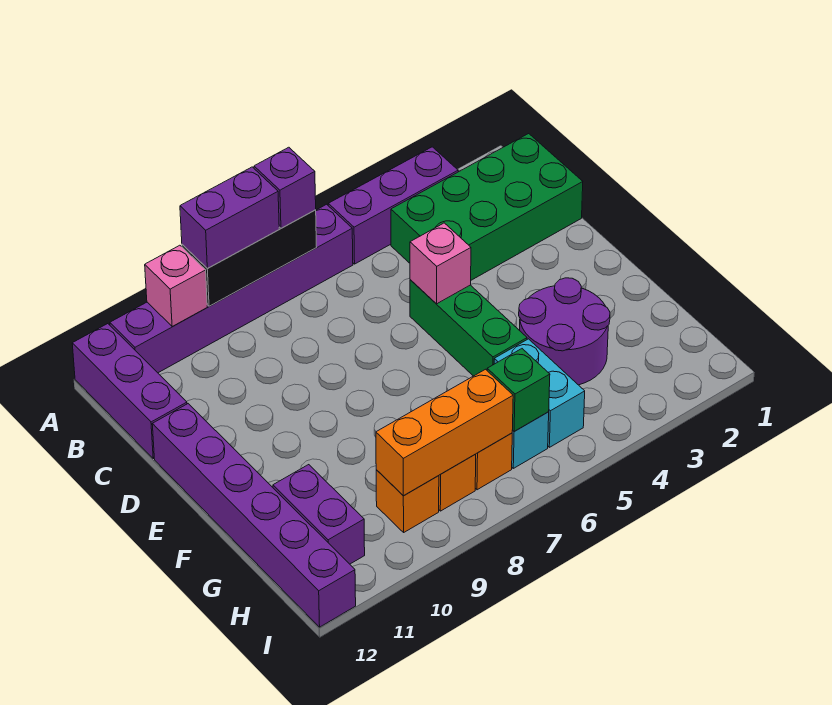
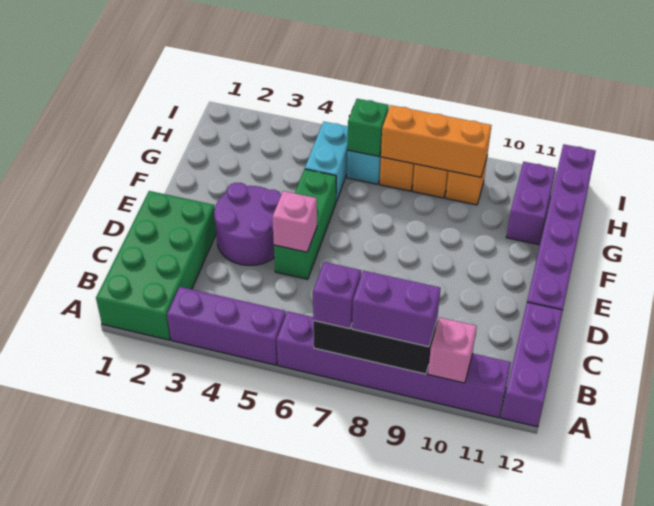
green brick B1:C4 level 1 -> green brick A1:D2 level 1
purple round brick F3:G4 level 1 -> purple round brick D3:E4 level 1

